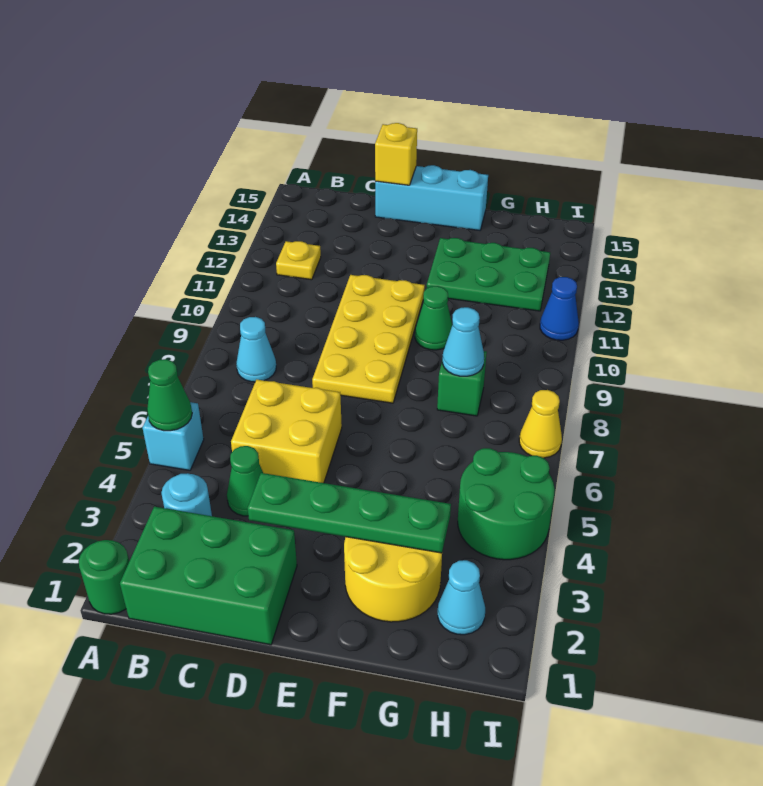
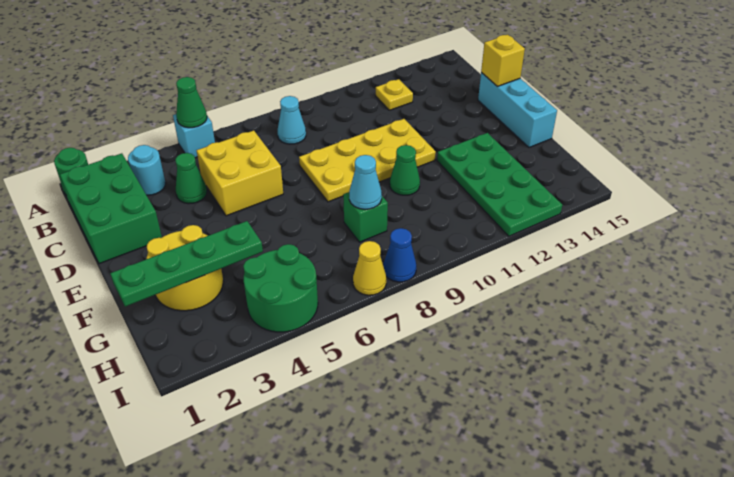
green plate D3:G3 level 2 -> green plate G1:G4 level 2
green plate F12:H13 level 1 -> green plate F12:I13 level 1
cyan cone H2 level 1 -> none
blue cone I11 level 1 -> blue cone I8 level 1

